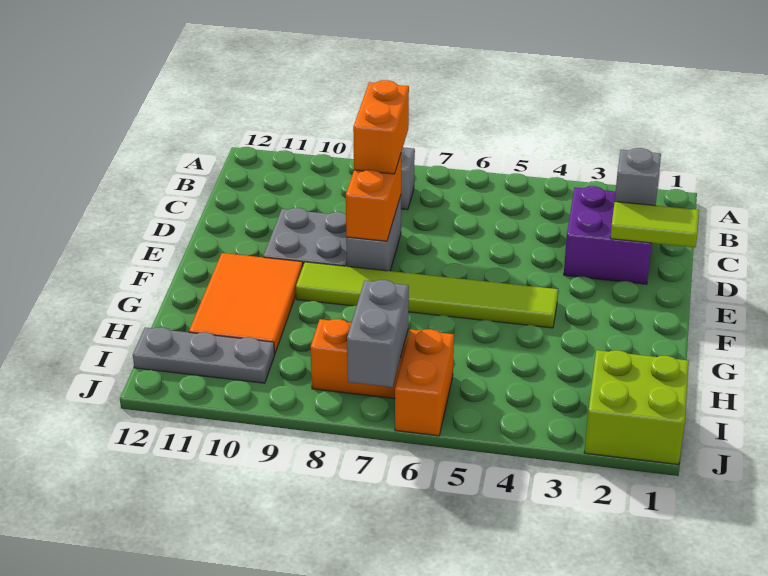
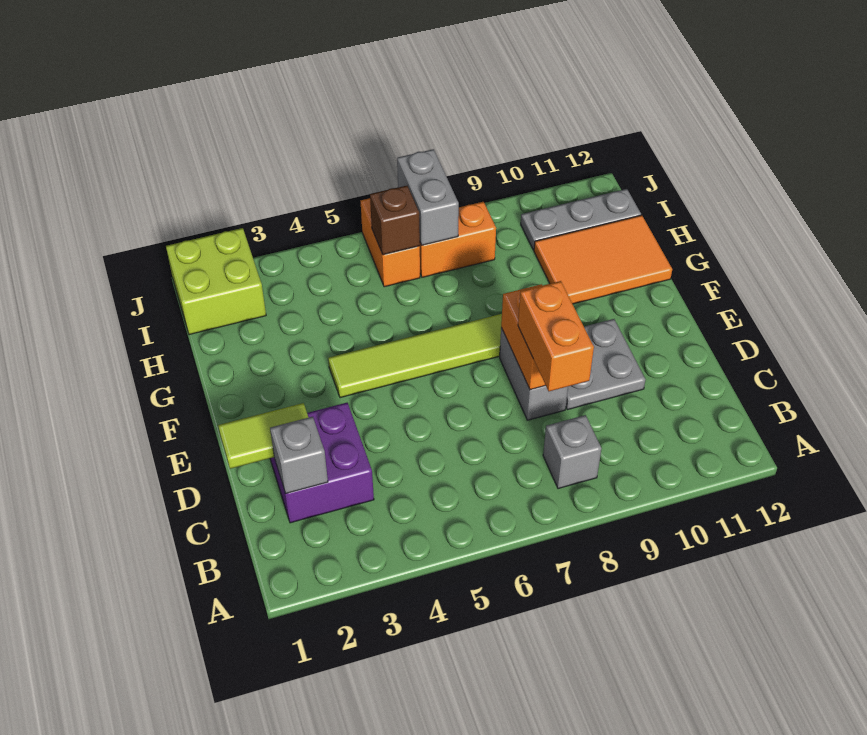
orange tile F10:H11 level 1 -> orange tile G10:H12 level 1
none -> brown brick I6 level 2

